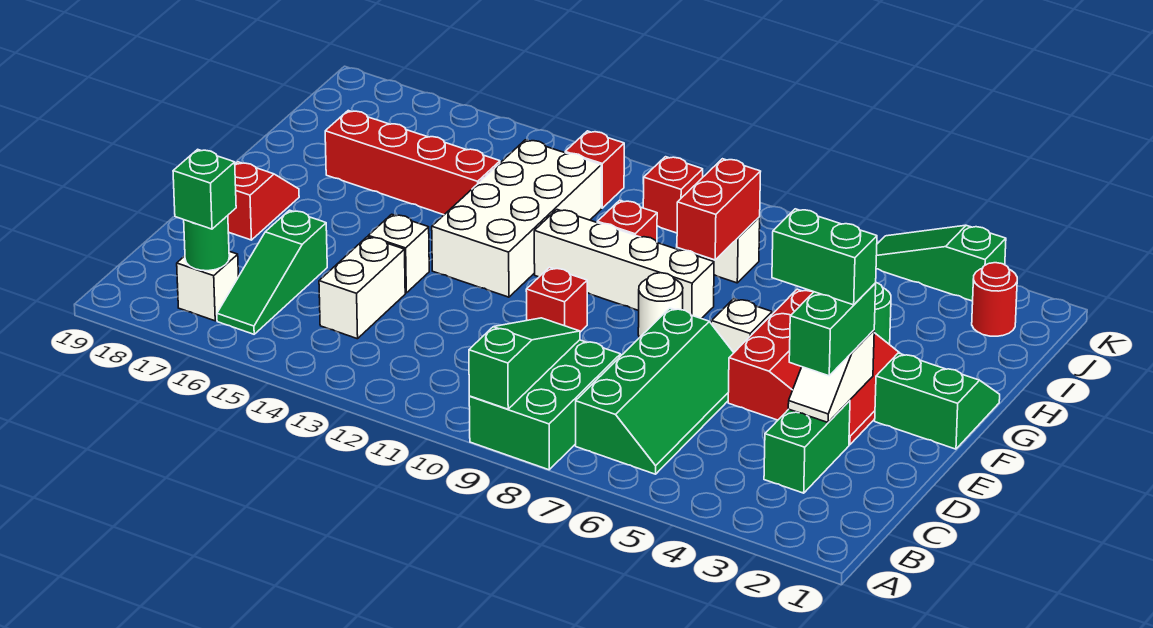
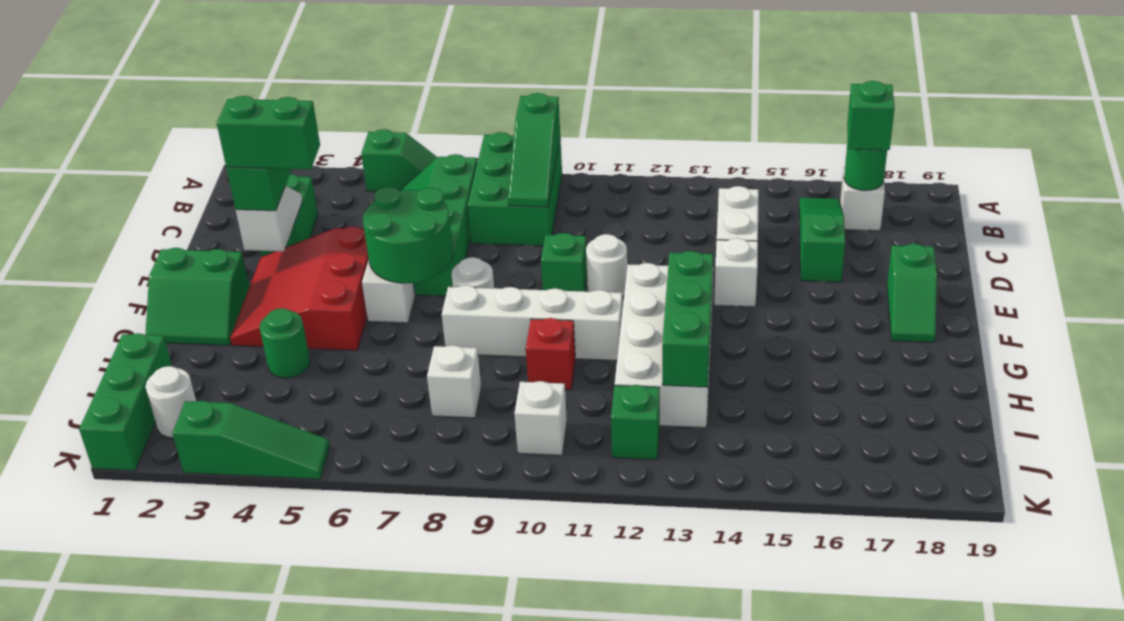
none -> green slope A5:A6 level 1 top 5
none -> green round brick E6:F7 level 2
red brick E10 level 1 -> green brick E10 level 1
none -> white round brick E11 level 1
red slope E18:F18 level 1 top E -> green slope E18:F18 level 1 top E
none -> green brick G13:I13 level 2
red brick H8:I8 level 2 -> none
red brick H14:H17 level 1 -> none
none -> green brick I1:K1 level 1
red round brick J2 level 1 -> white round brick J2 level 1
red brick J10 level 1 -> white brick J10 level 1
red brick J12 level 1 -> green brick J12 level 1

